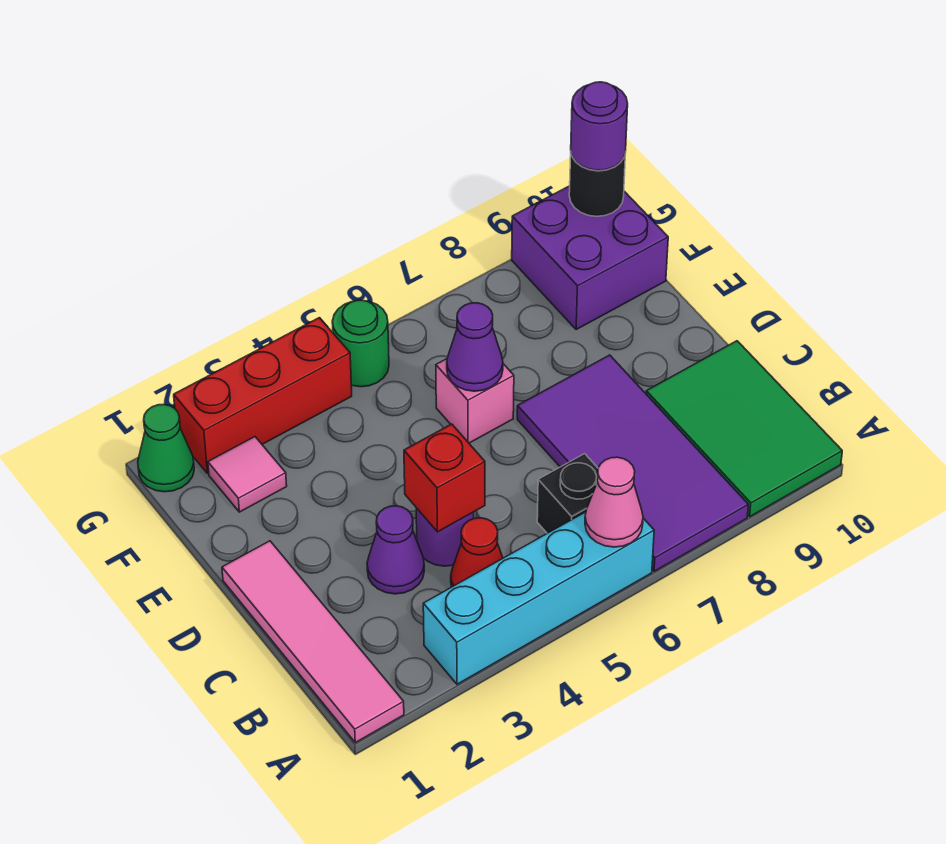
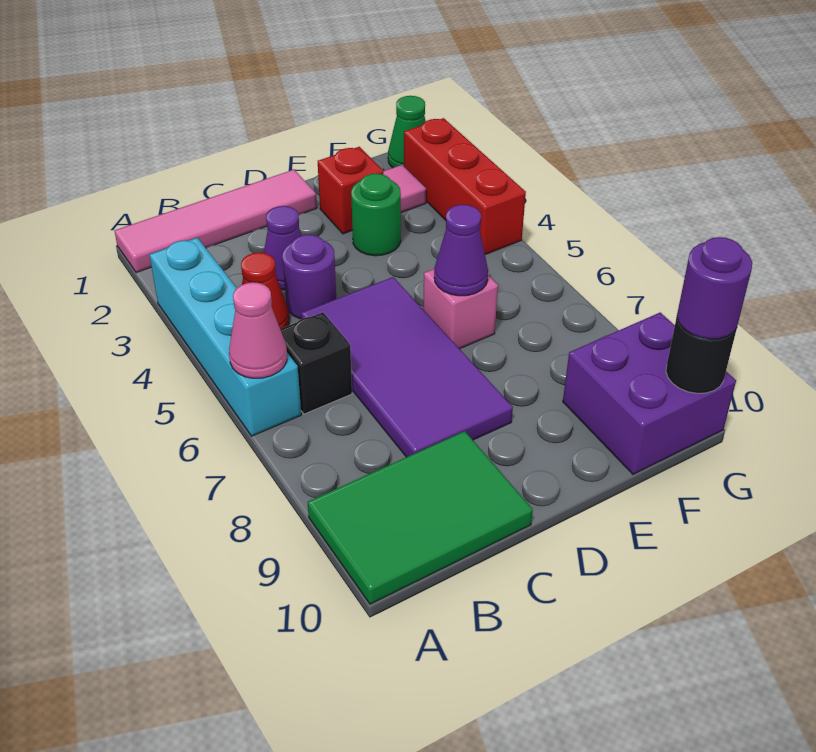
purple tile A7:D8 level 1 -> purple tile C5:D8 level 1
red brick C4 level 2 -> red brick E2 level 1
green round brick G5 level 1 -> green round brick E3 level 1

